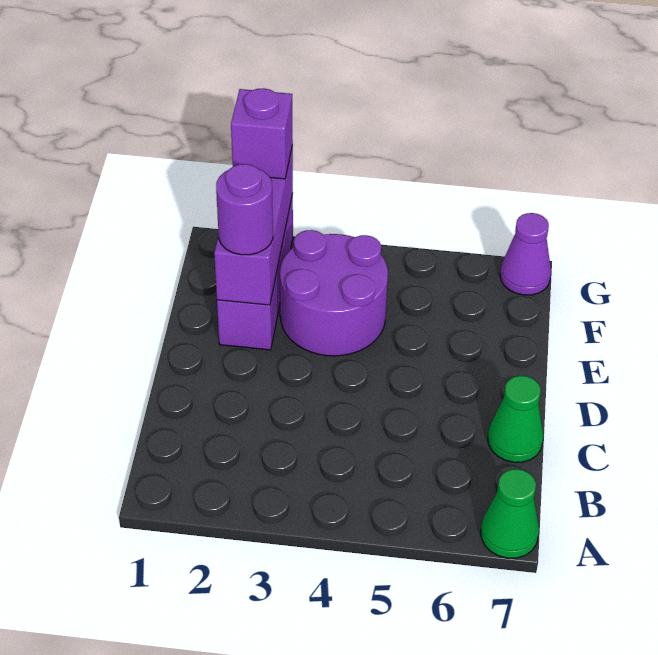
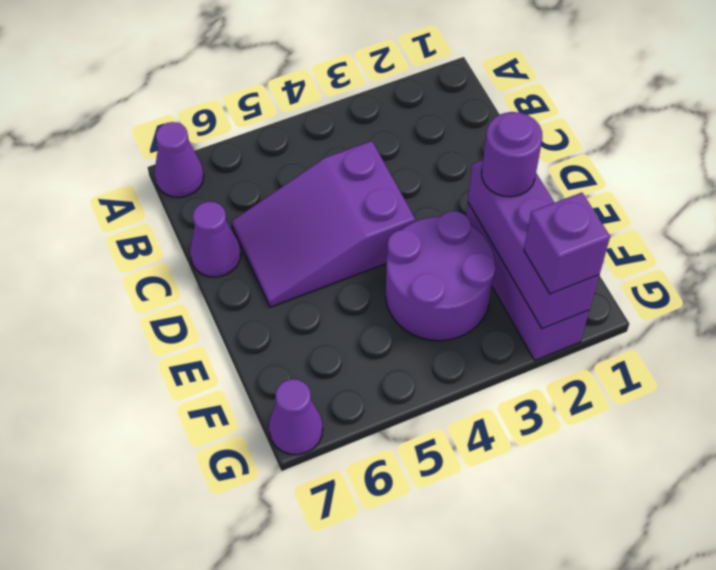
green cone A7 level 1 -> purple cone A7 level 1
none -> purple slope C4:D6 level 1 top 4
green cone C7 level 1 -> purple cone C7 level 1

